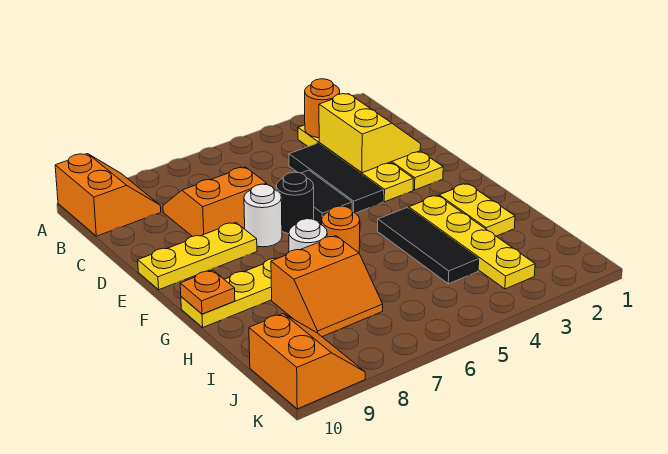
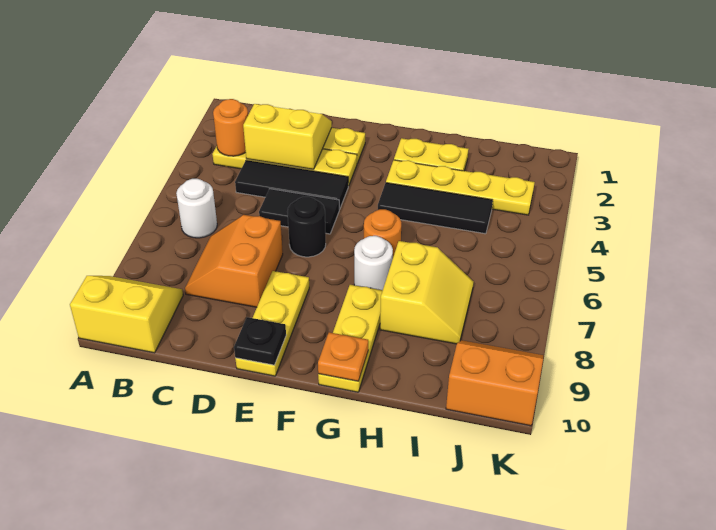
orange slope A9:B10 level 1 top 10 -> yellow slope A9:B10 level 1 top 10
white round brick E7 level 1 -> white round brick B6 level 1
none -> black plate E10 level 2
orange slope H7:I8 level 1 top H -> yellow slope H7:I8 level 1 top H

